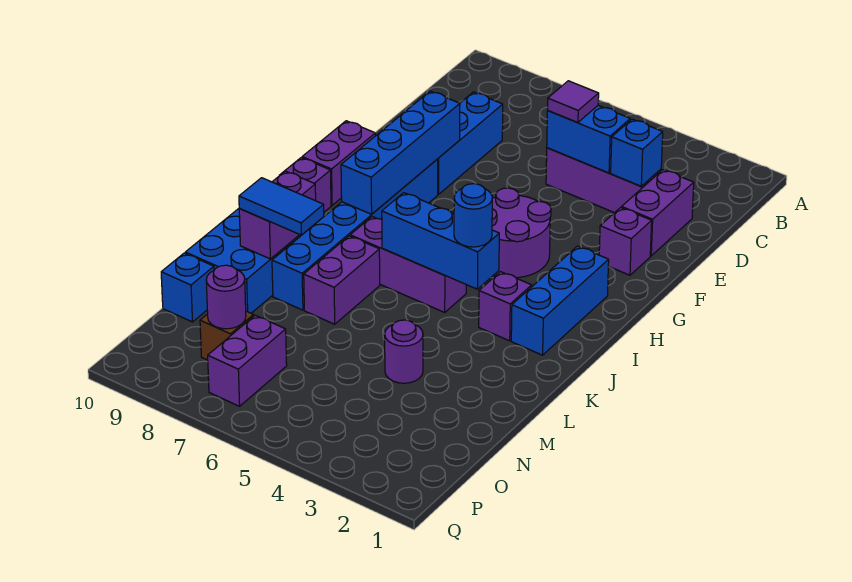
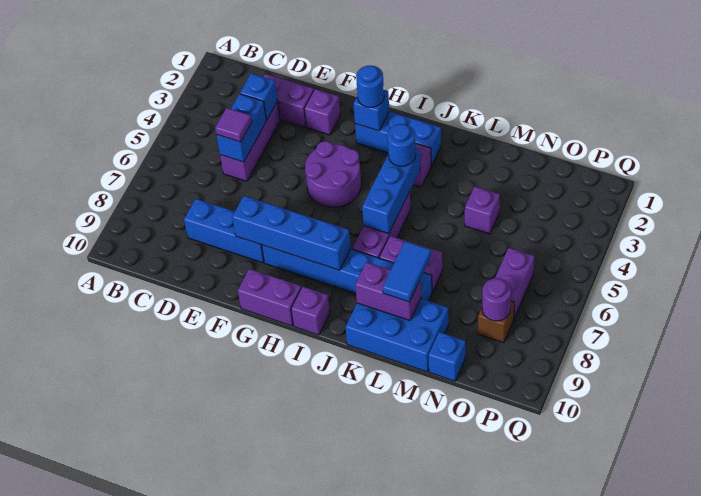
none -> blue brick H2 level 2
none -> blue round brick H2 level 3
purple round brick M4 level 1 -> purple brick M4 level 1
purple brick O7:P7 level 1 -> purple brick O6:O7 level 1

